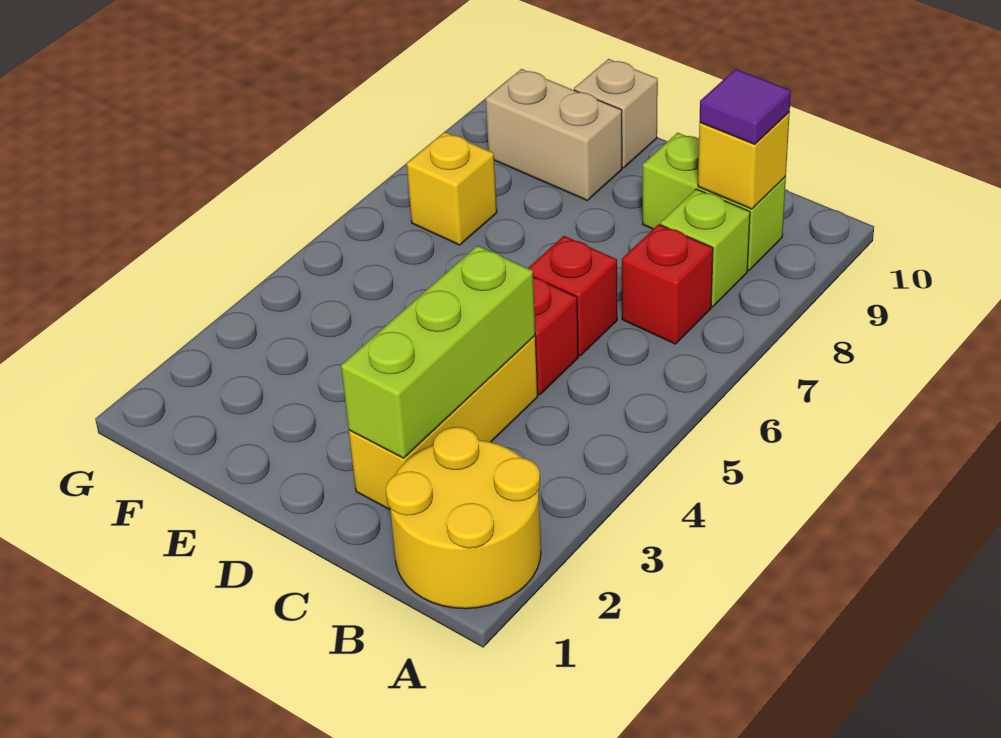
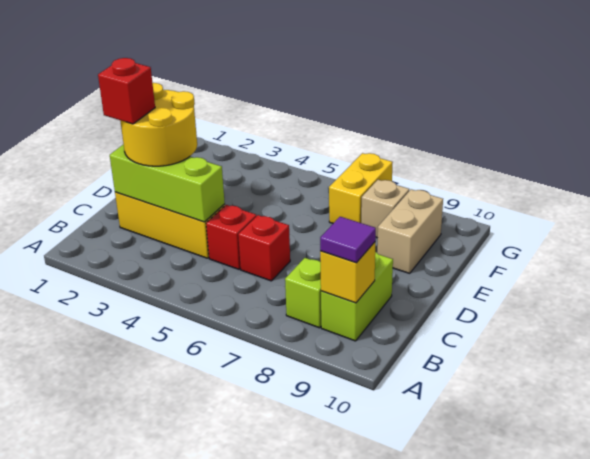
yellow round brick A1:B2 level 1 -> yellow round brick C2:D3 level 3
red brick B7 level 1 -> red brick C2 level 4
tan brick E10 level 1 -> tan brick F8 level 1
yellow brick F7 level 1 -> yellow brick F7:G7 level 1

